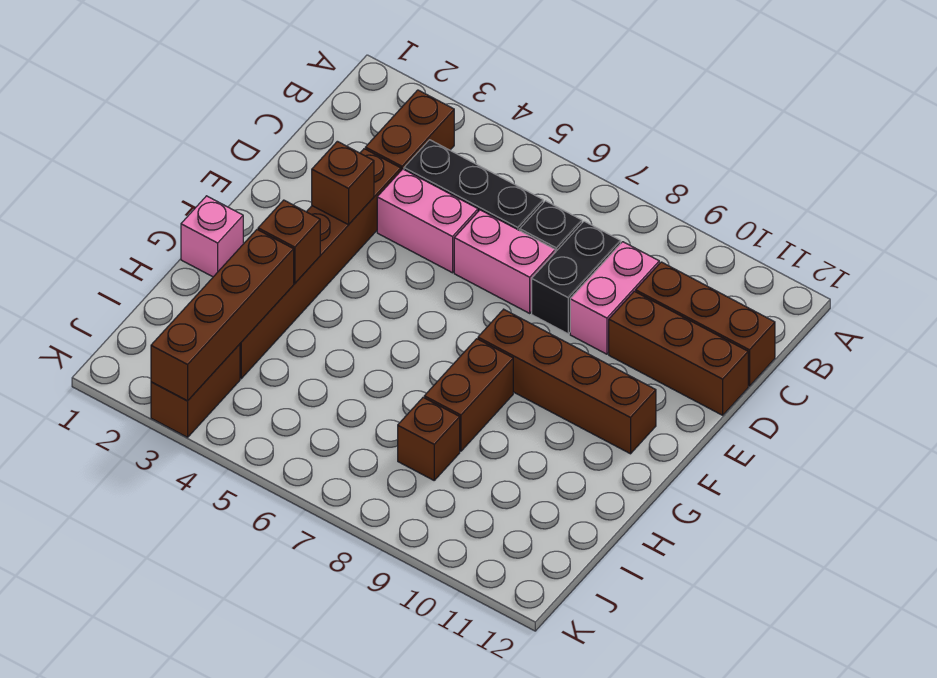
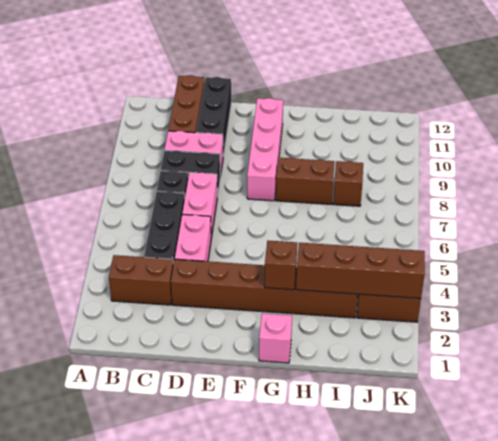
brown brick D10:D12 level 1 -> black brick D10:D12 level 1
brown brick E3 level 2 -> none
brown brick F8:F11 level 1 -> pink brick F8:F11 level 1

